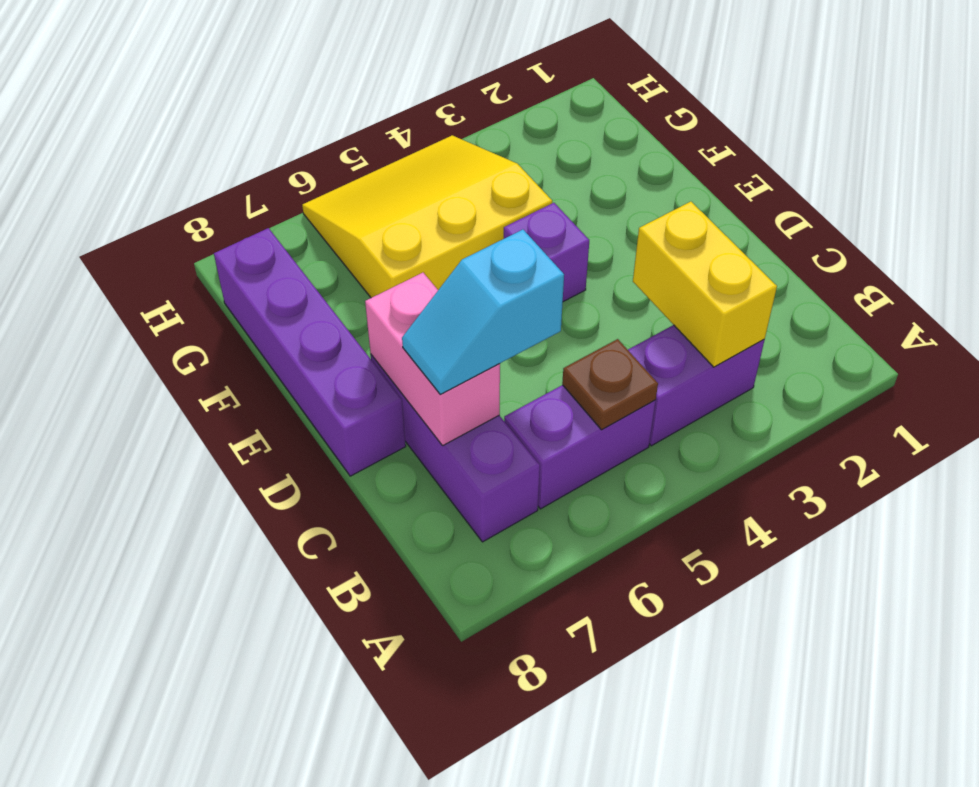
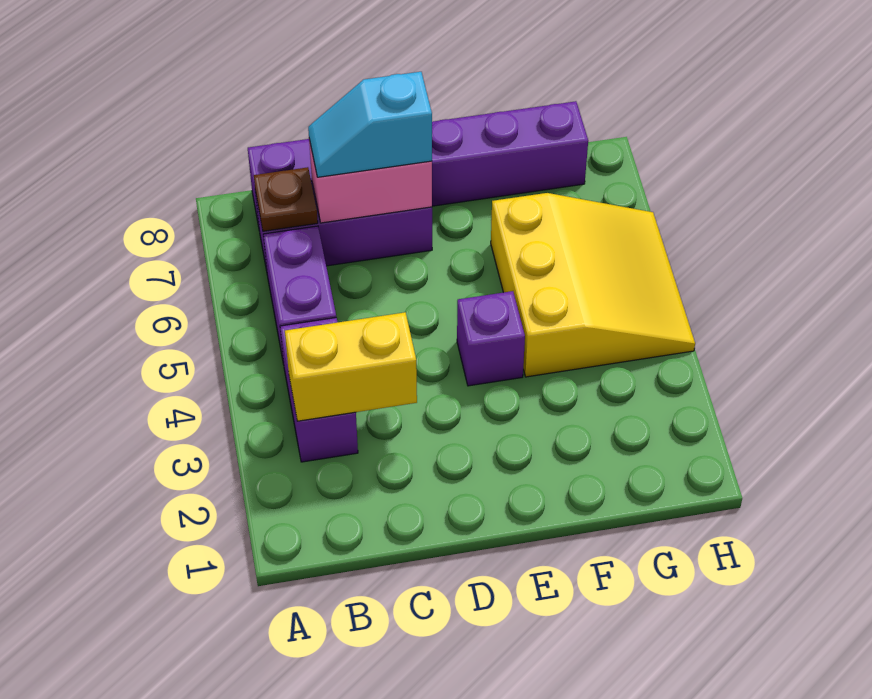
brown plate B5 level 2 -> brown plate B7 level 2
cyan slope C6:C7 level 3 top 6 -> cyan slope C7:D7 level 3 top D
purple brick D8:G8 level 1 -> purple brick B8:G8 level 1

